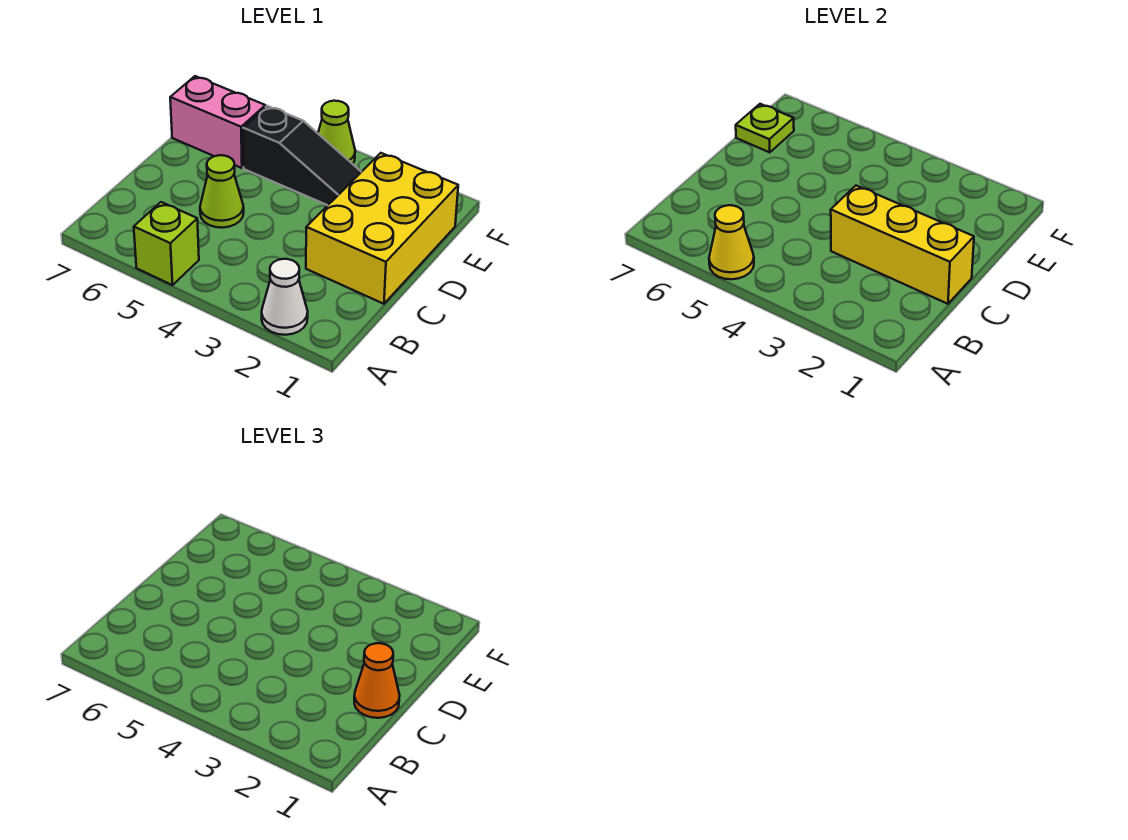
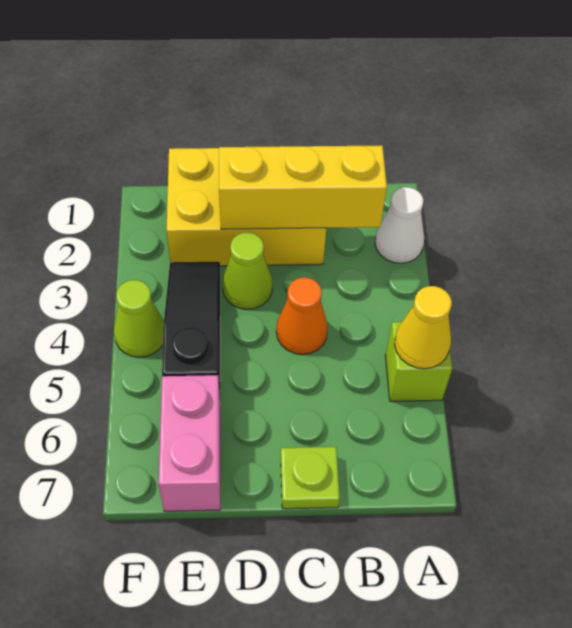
yellow brick C1:C3 level 2 -> yellow brick B2:D2 level 2
orange cone C1 level 3 -> orange cone C4 level 1
lime cone C5 level 1 -> lime cone D3 level 1
lime plate E7 level 2 -> lime plate C7 level 1

